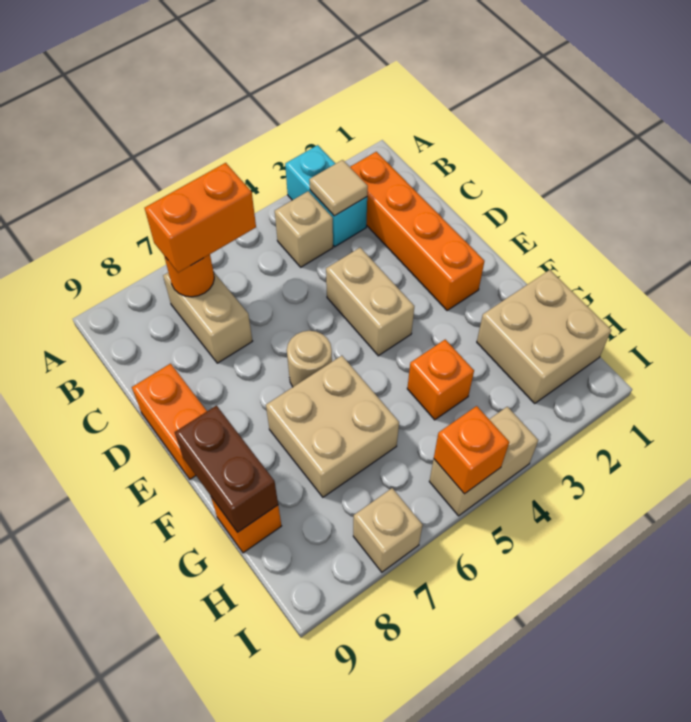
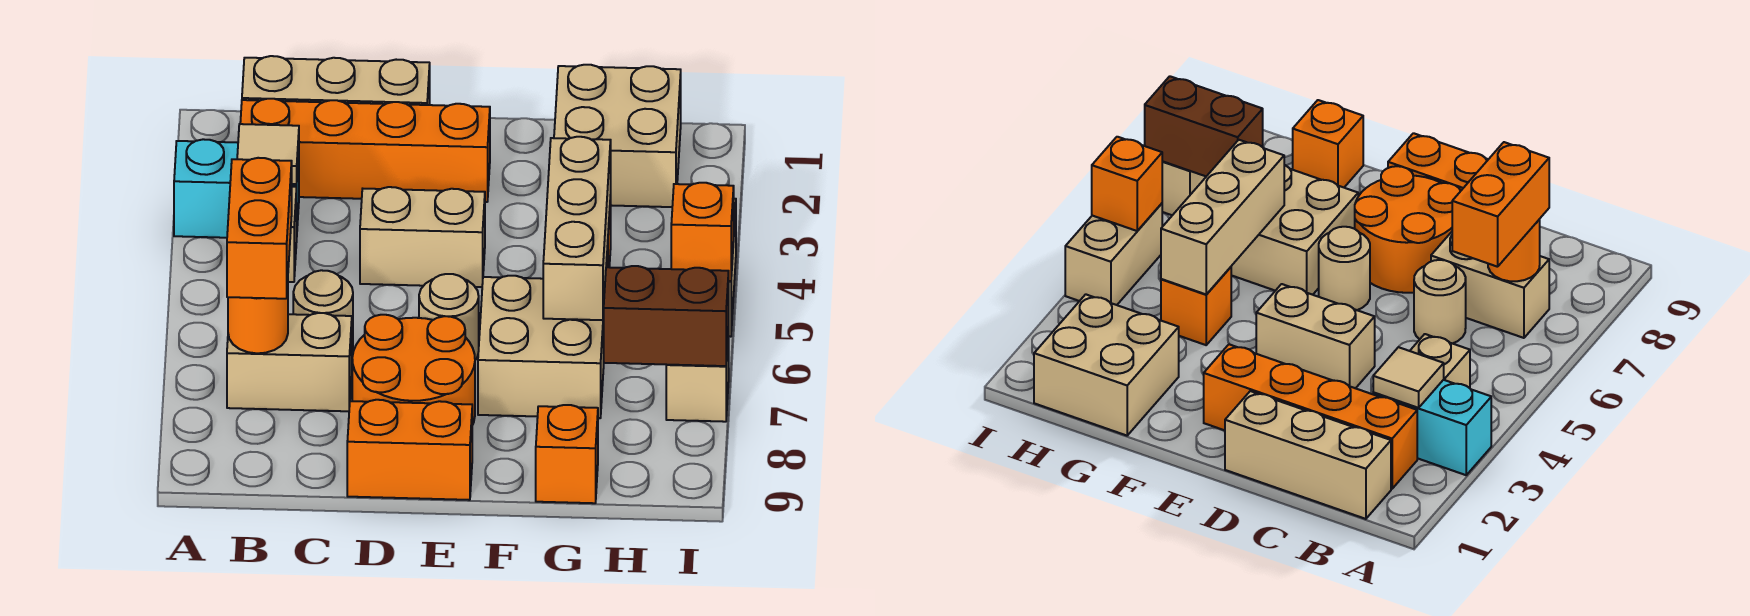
none -> tan brick B1:D1 level 1
none -> tan round brick C6 level 1
none -> orange round brick D7:E8 level 1
brown brick F9:G9 level 2 -> brown brick H7:I7 level 2
none -> tan brick G4:G6 level 2

